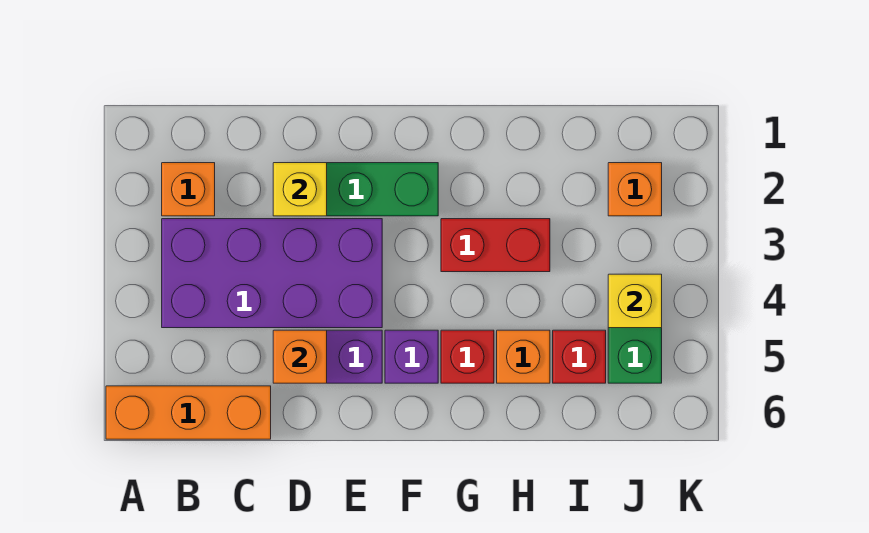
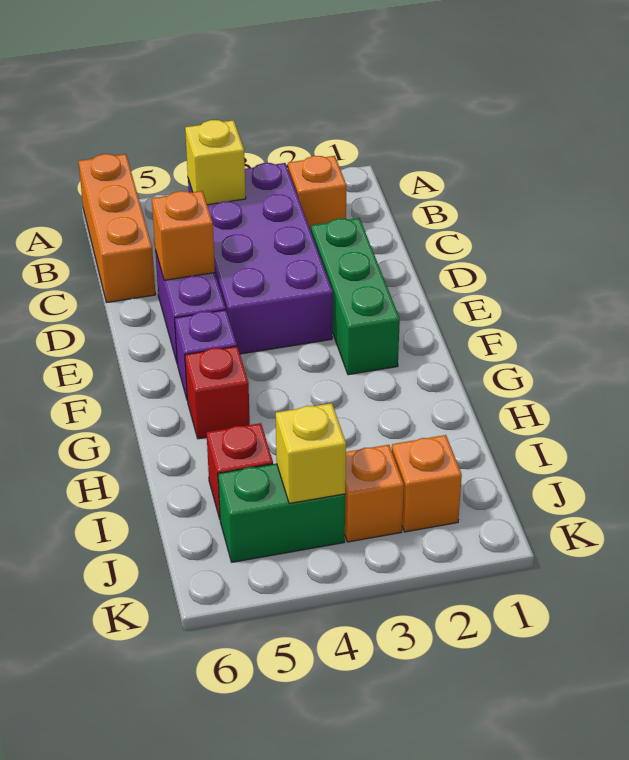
yellow brick D2 level 2 -> yellow brick B4 level 2
red brick G3:H3 level 1 -> none
orange brick H5 level 1 -> orange brick J3 level 1

